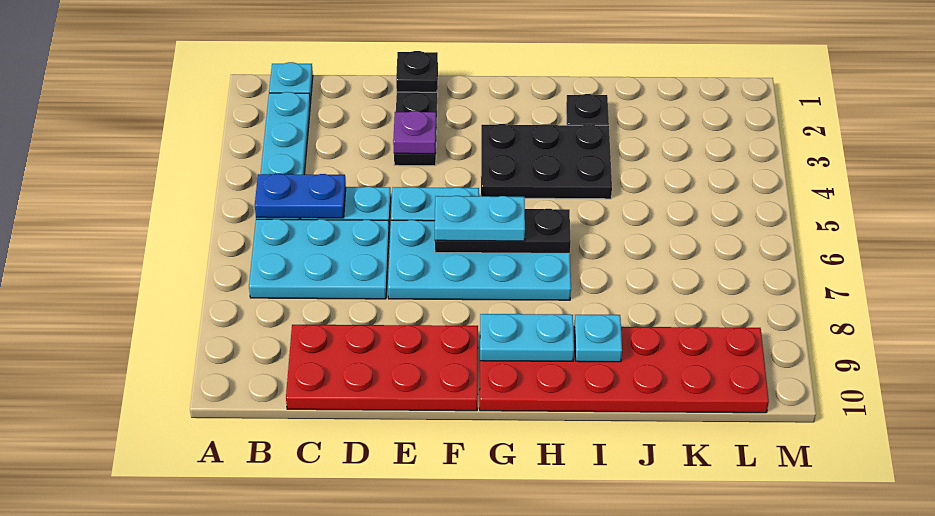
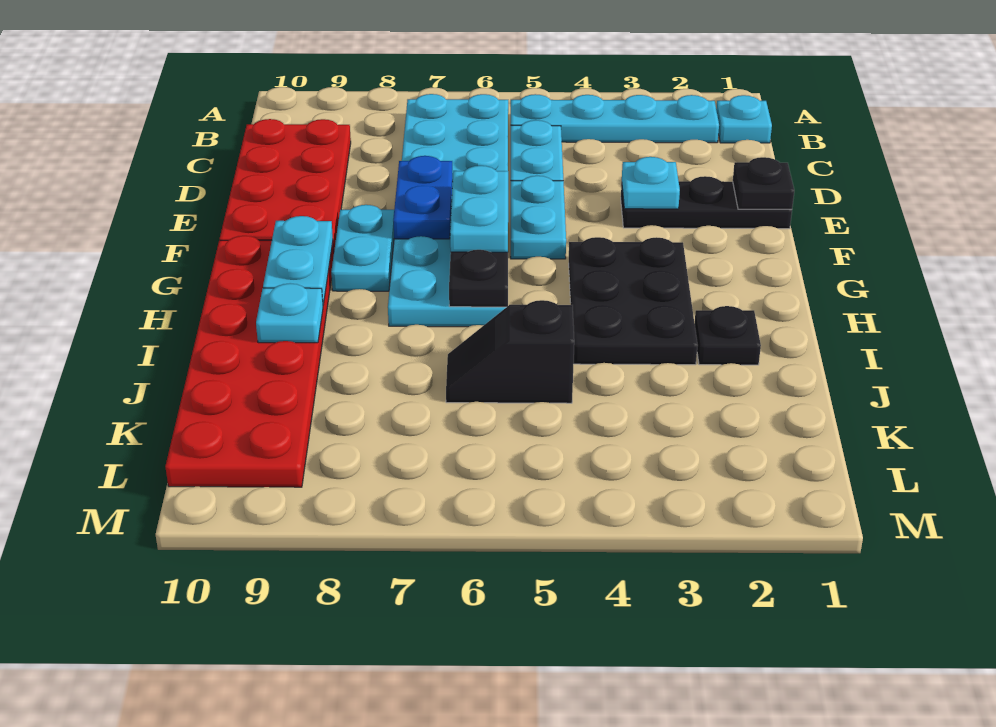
blue plate B5:C5 level 2 -> blue plate E7:F7 level 2
purple plate E3 level 2 -> cyan plate E3 level 2
none -> cyan plate F8:G8 level 1
none -> black slope J5:J6 level 1 top 5

